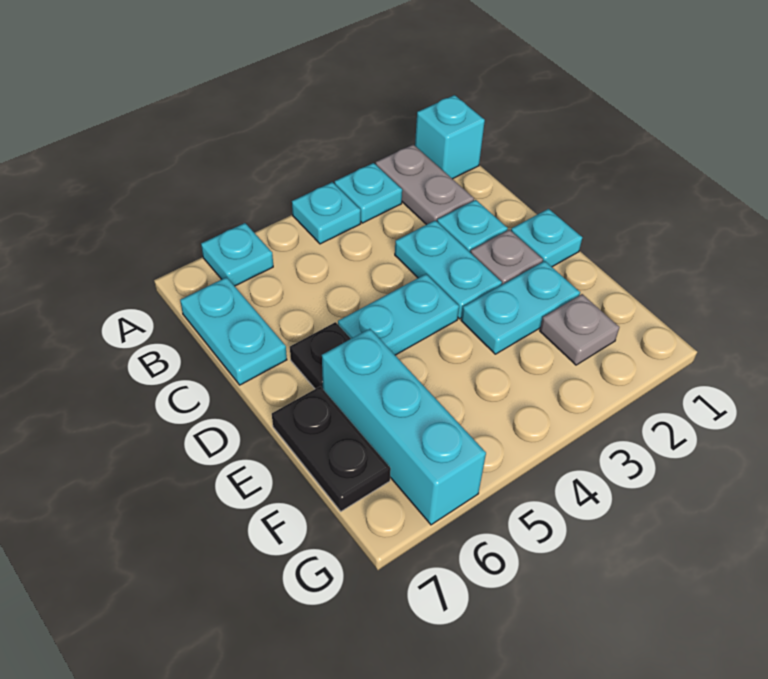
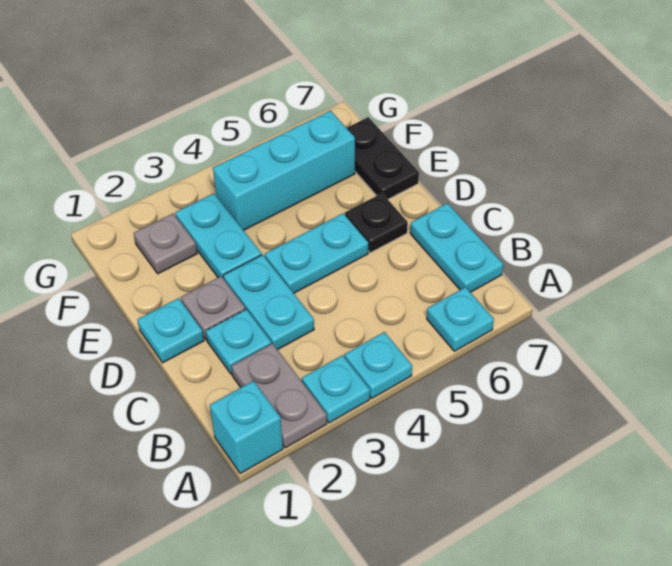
cyan plate E2:E3 level 1 -> cyan plate E3:F3 level 1
cyan brick E6:G6 level 1 -> cyan brick F4:F6 level 1

